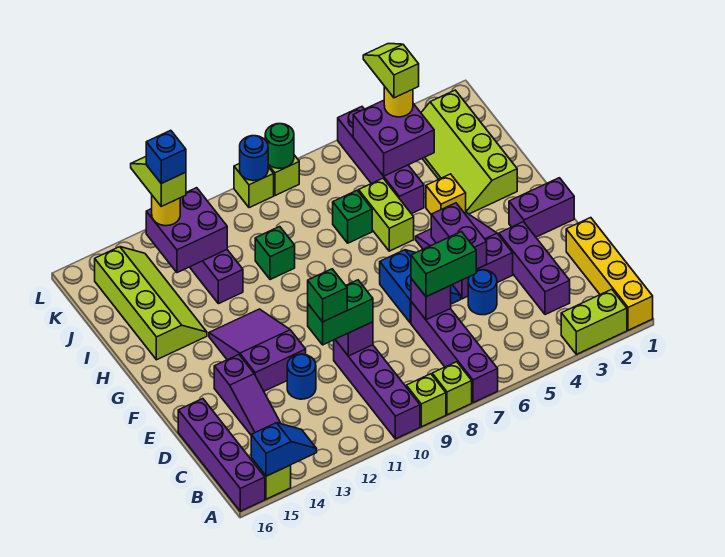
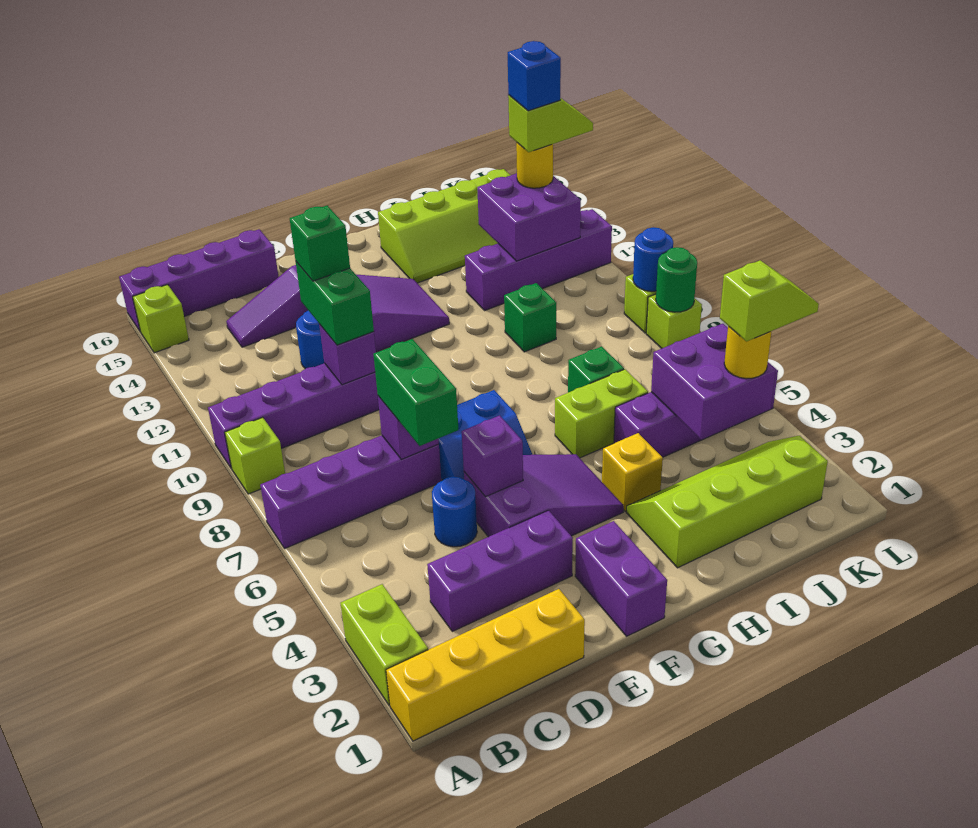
lime brick A8 level 1 -> none
blue slope A14:A15 level 2 top 15 -> none
purple brick E5:F5 level 2 -> purple brick E5 level 2

